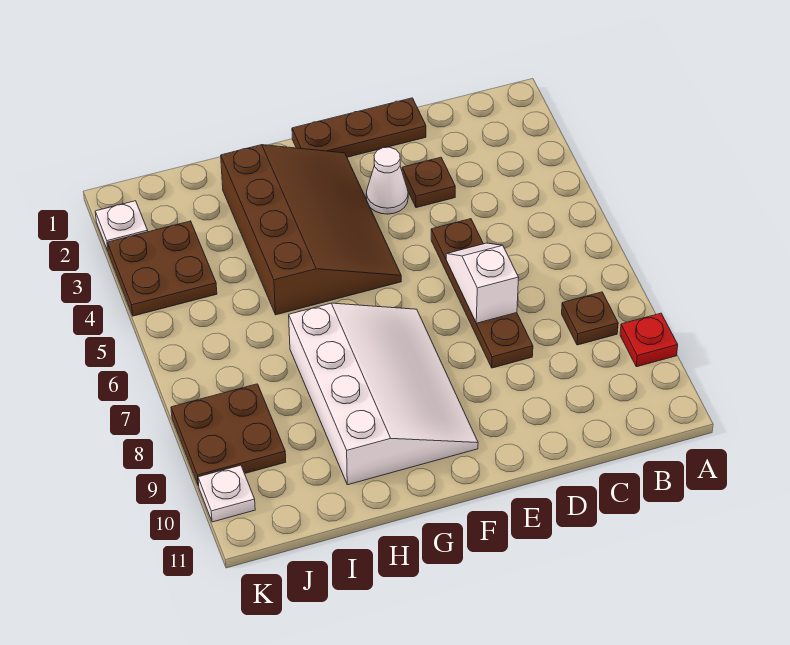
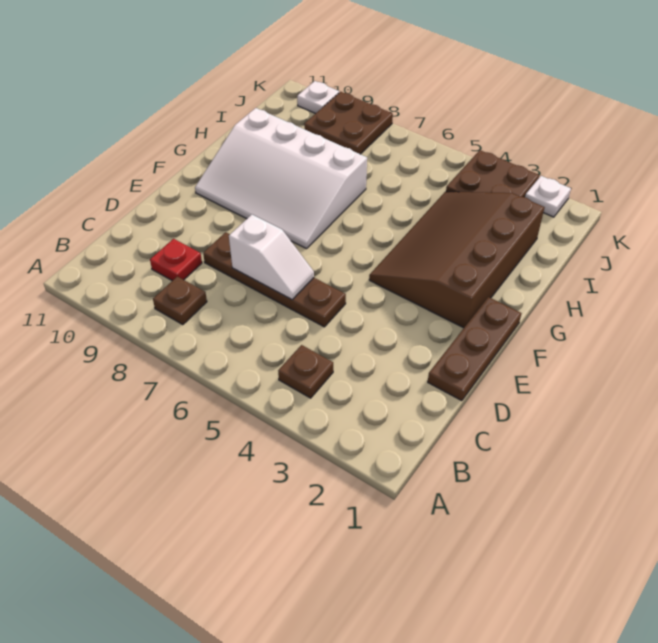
red plate A9 level 1 -> red plate C9 level 1
brown plate D3 level 1 -> brown plate B4 level 1
white cone E3 level 1 -> none
brown slope F2:H5 level 1 top H -> brown slope F2:I4 level 1 top 2

